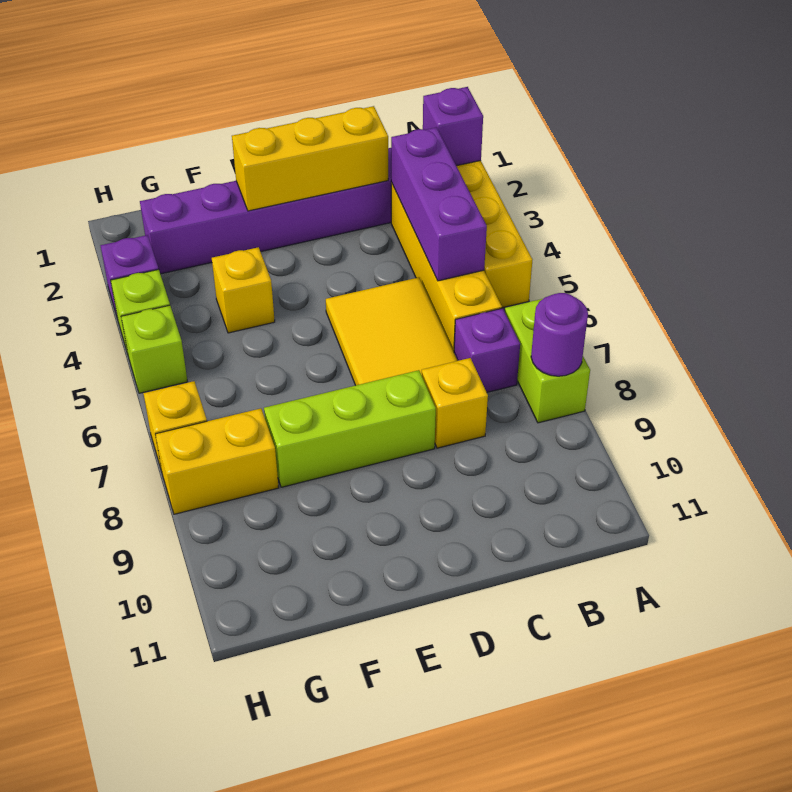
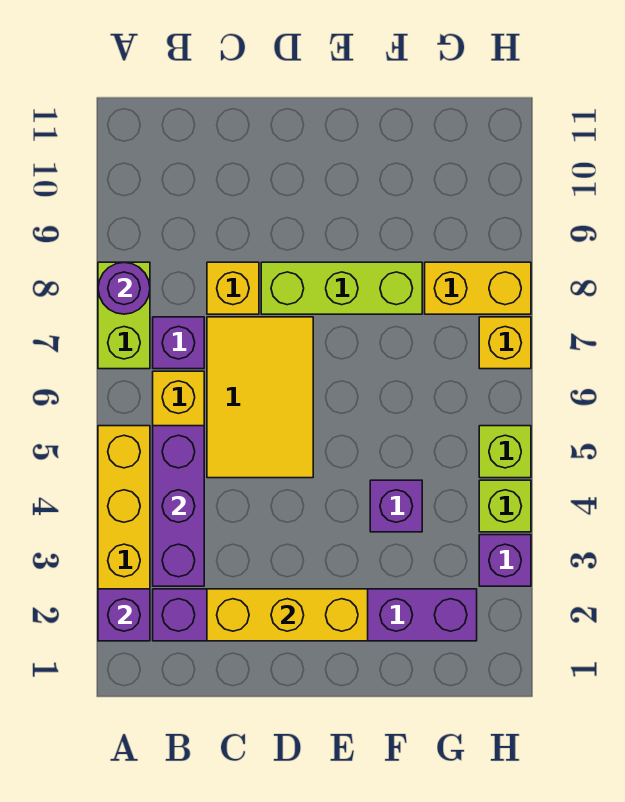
yellow brick F4 level 1 -> purple brick F4 level 1

